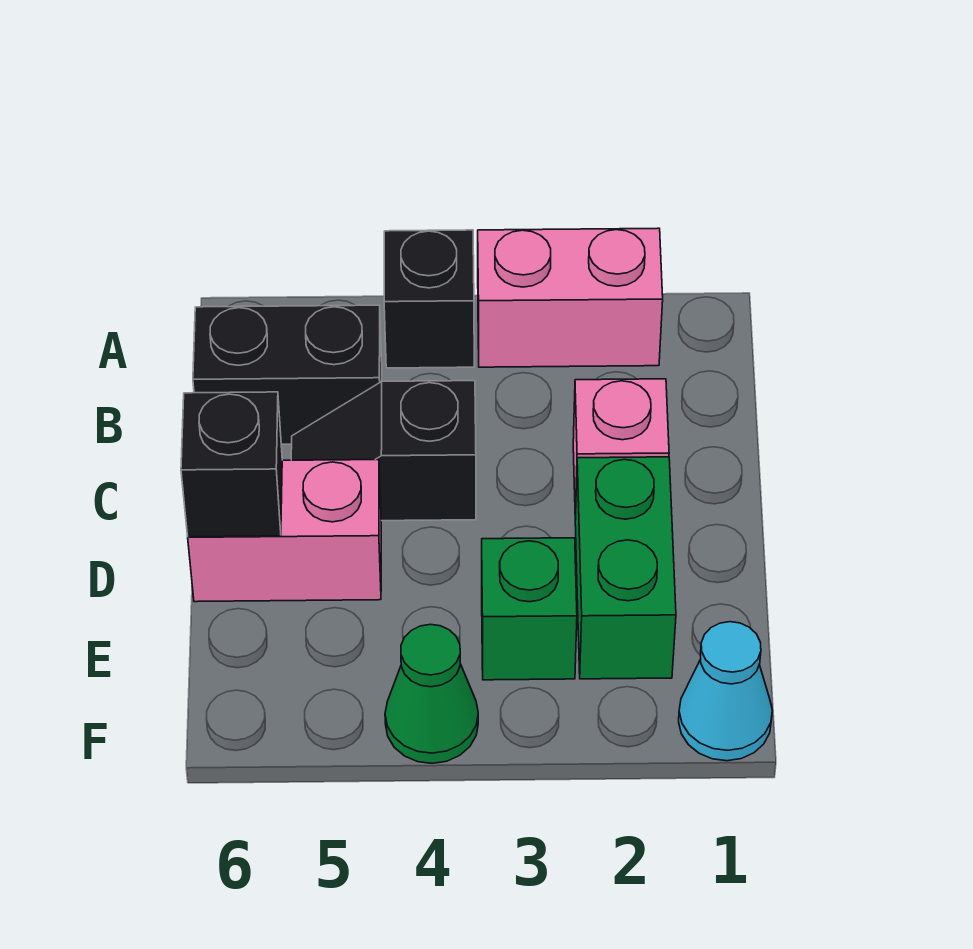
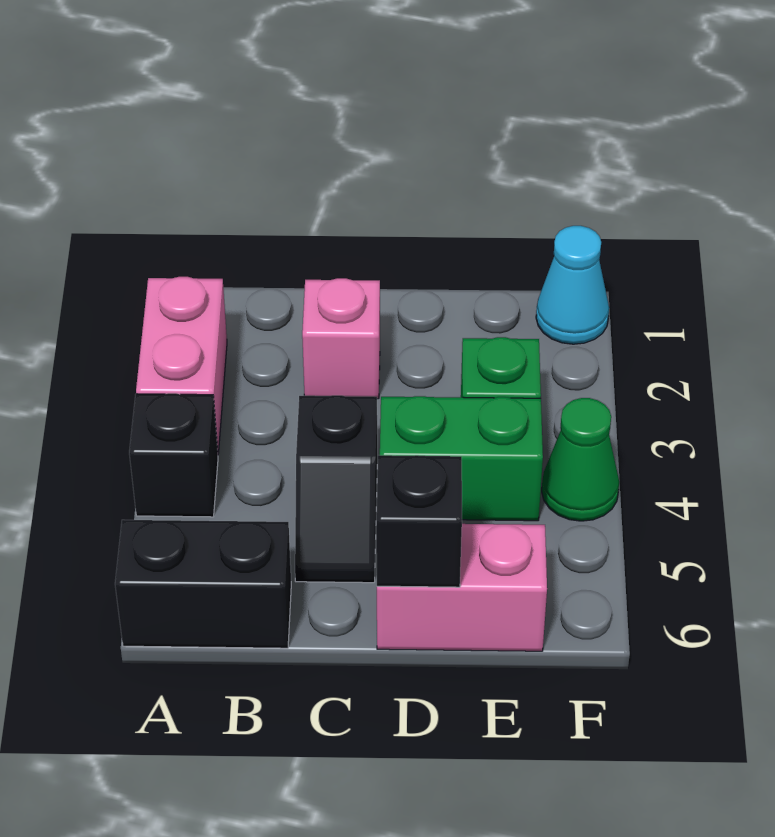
black brick B5:B6 level 1 -> black brick A6:B6 level 1
green brick D2:E2 level 1 -> green brick D4:E4 level 1
pink brick D5:D6 level 1 -> pink brick D6:E6 level 1

